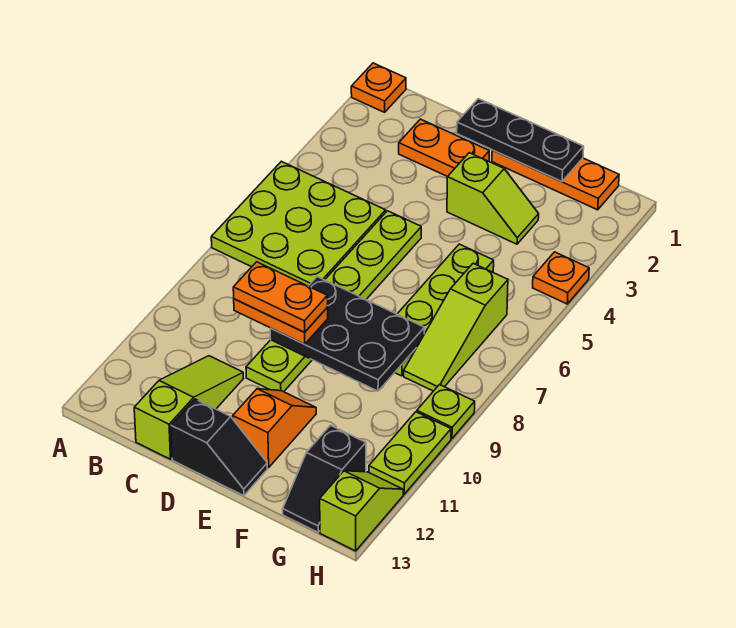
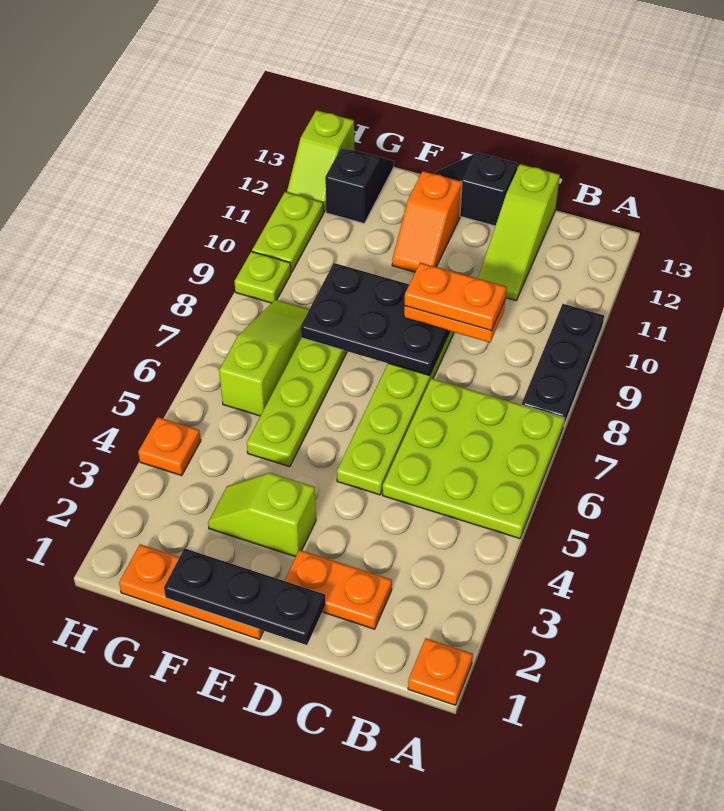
none -> black plate A8:A10 level 1

